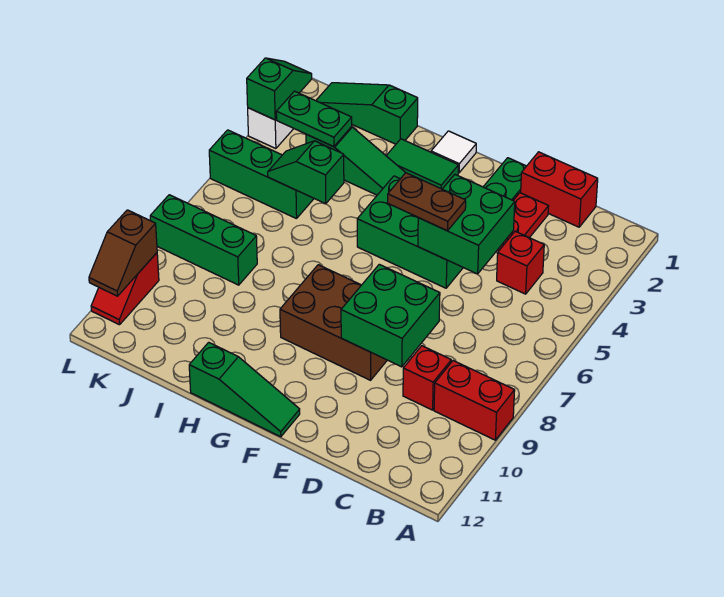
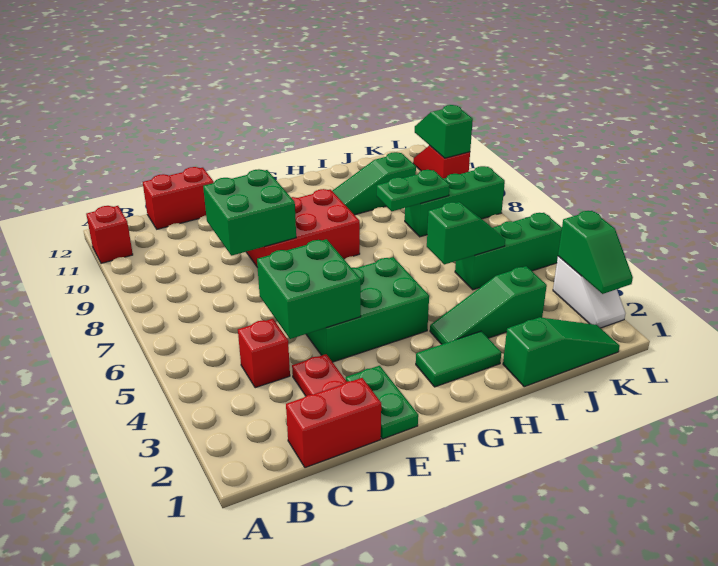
red brick A9:B9 level 1 -> red brick C12:D12 level 1
red brick C9 level 1 -> red brick A11 level 1
brown plate E5:F5 level 3 -> none
brown brick E8:G9 level 1 -> red brick E8:G9 level 1
green slope F12:H12 level 1 top H -> green slope H10:J10 level 1 top J
white tile G1 level 1 -> none
green plate J3:K3 level 2 -> green plate I8:J8 level 2
brown slope L10:L11 level 2 top 10 -> green slope L10:L11 level 2 top 10

